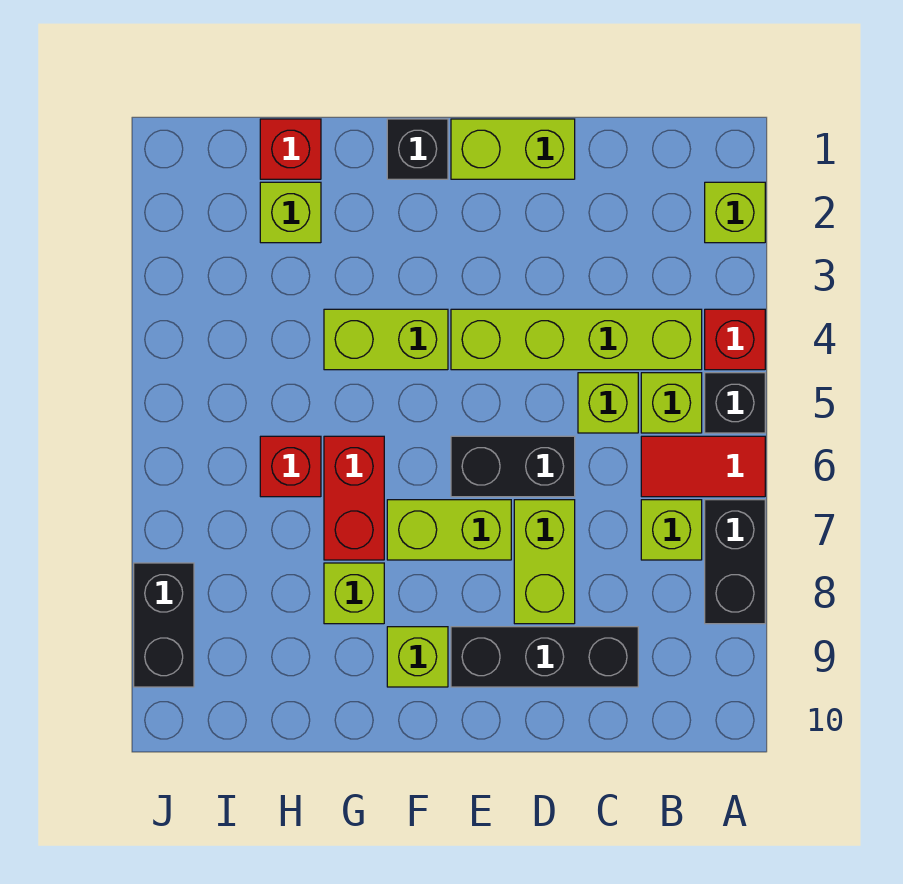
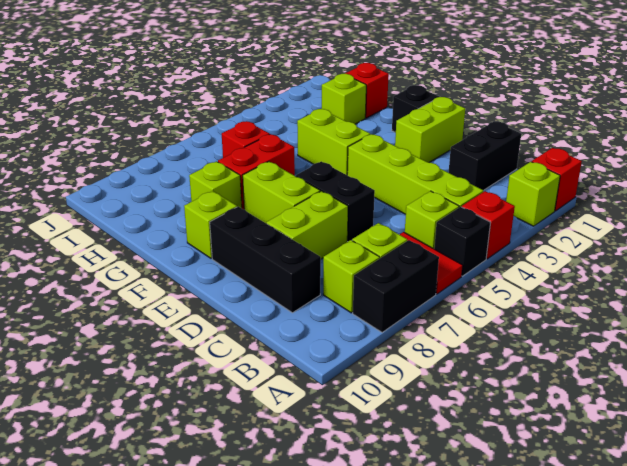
none -> red brick A1 level 1
lime brick C5 level 1 -> lime brick B8 level 1
lime brick D1:E1 level 1 -> lime brick E1:E2 level 1
black brick J8:J9 level 1 -> black brick C1:C2 level 1

